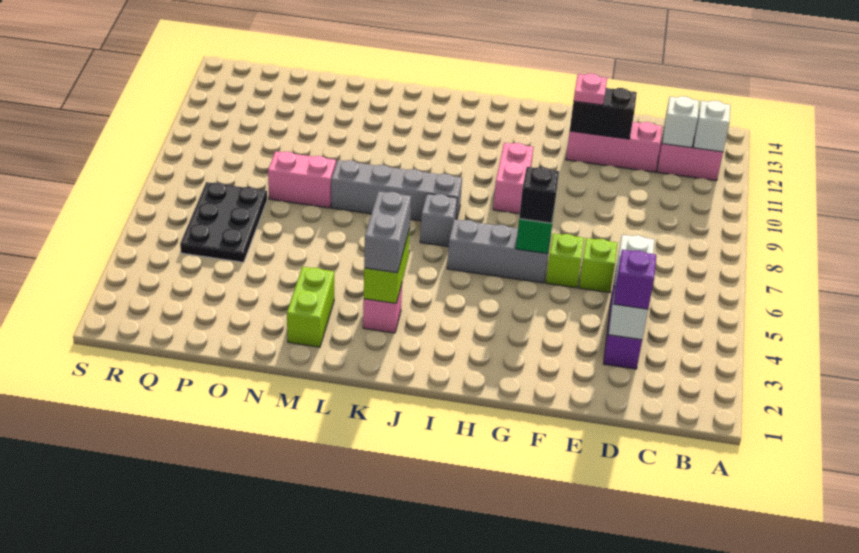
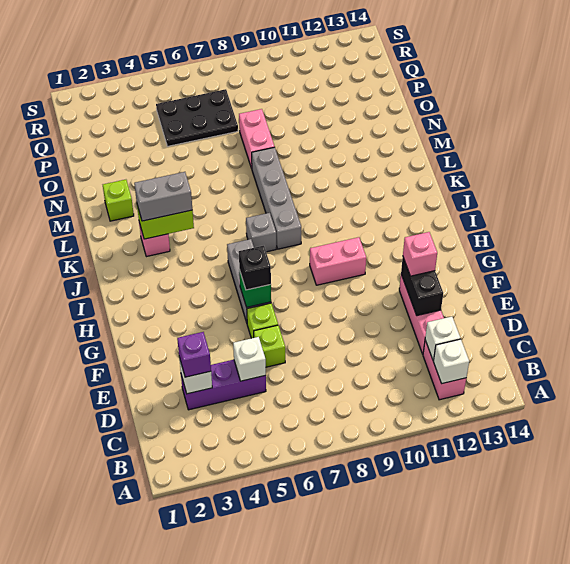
pink plate F12 level 3 -> pink brick F12 level 3
lime brick M2:M3 level 1 -> lime brick M2 level 1

